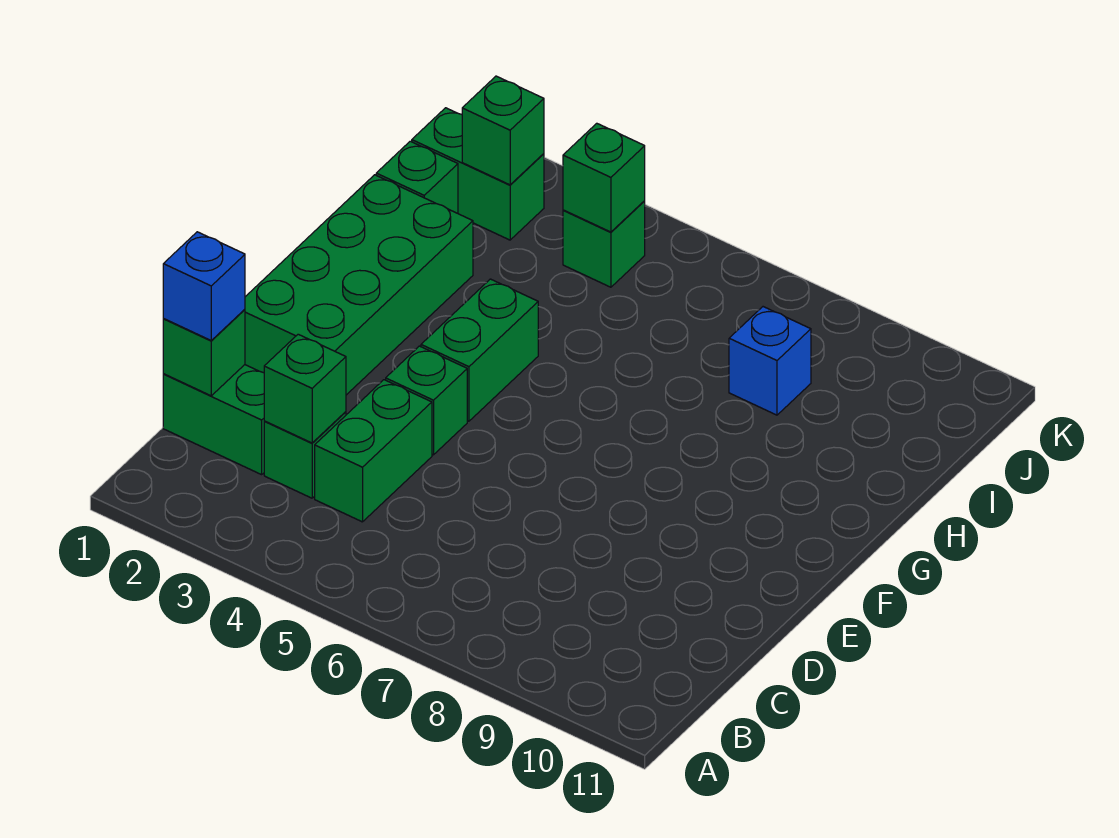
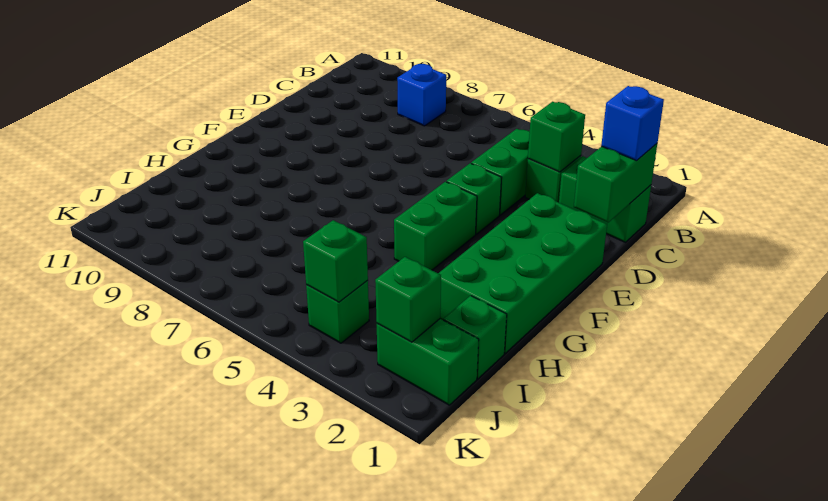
green brick C1 level 2 -> green brick C1:D1 level 2
blue brick I8 level 1 -> blue brick B8 level 1

